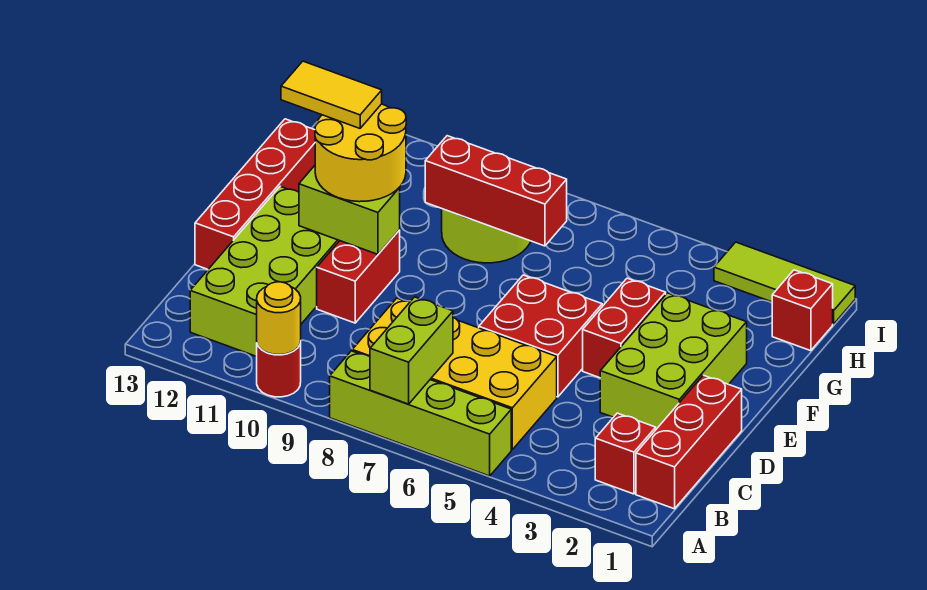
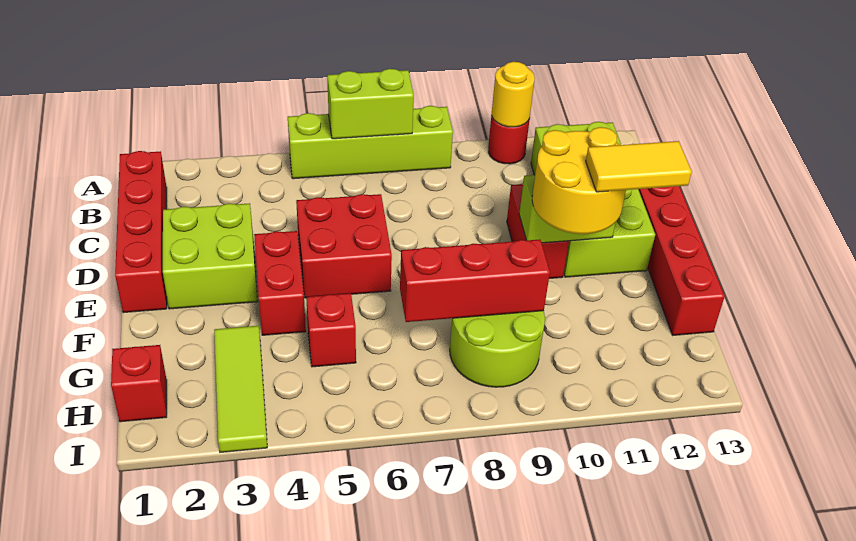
lime brick A7:B7 level 2 -> lime brick A6:A7 level 2
red brick B1:D1 level 1 -> red brick B1:E1 level 1
red brick B2 level 1 -> red brick G5 level 1
yellow brick B5:C8 level 1 -> none
lime brick D2:F3 level 1 -> lime brick D2:E3 level 1
lime tile I1:I3 level 1 -> lime tile G3:I3 level 1

